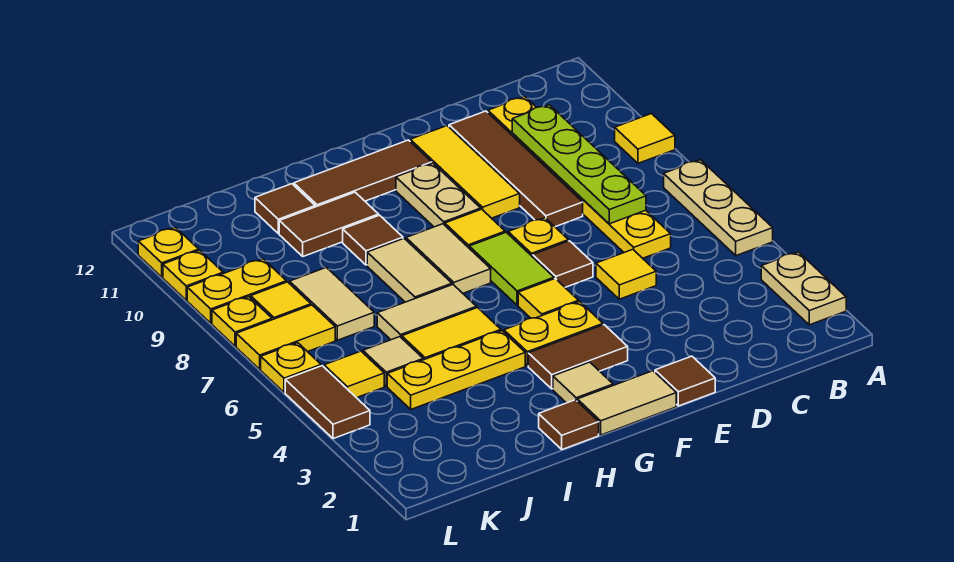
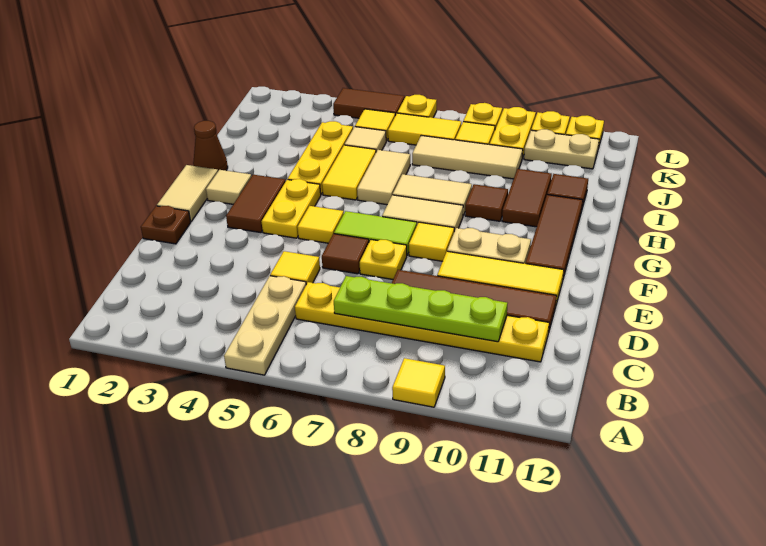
tan plate A2:A3 level 1 -> tan plate K10:K11 level 1
tan plate A5:A7 level 1 -> tan plate A5:C5 level 1
brown tile E1 level 1 -> brown plate E1 level 1
brown tile H1 level 1 -> brown cone H1 level 1
tan tile J7:J8 level 1 -> tan tile J7:J9 level 1
yellow tile K7:L7 level 1 -> yellow tile K6:K7 level 1

